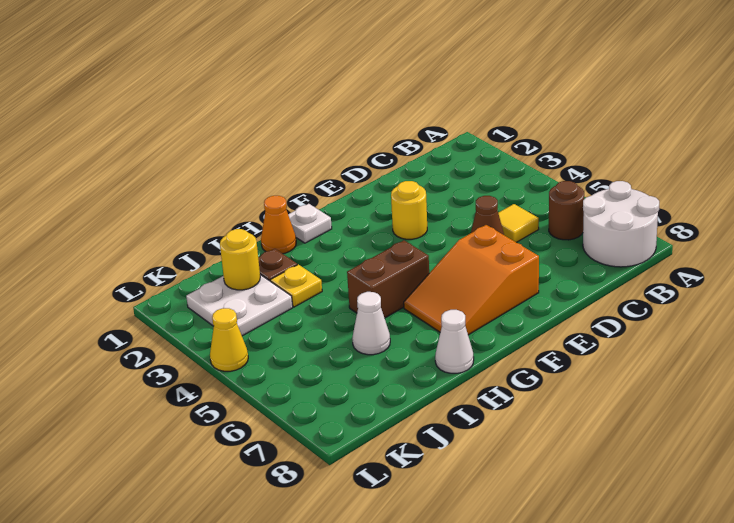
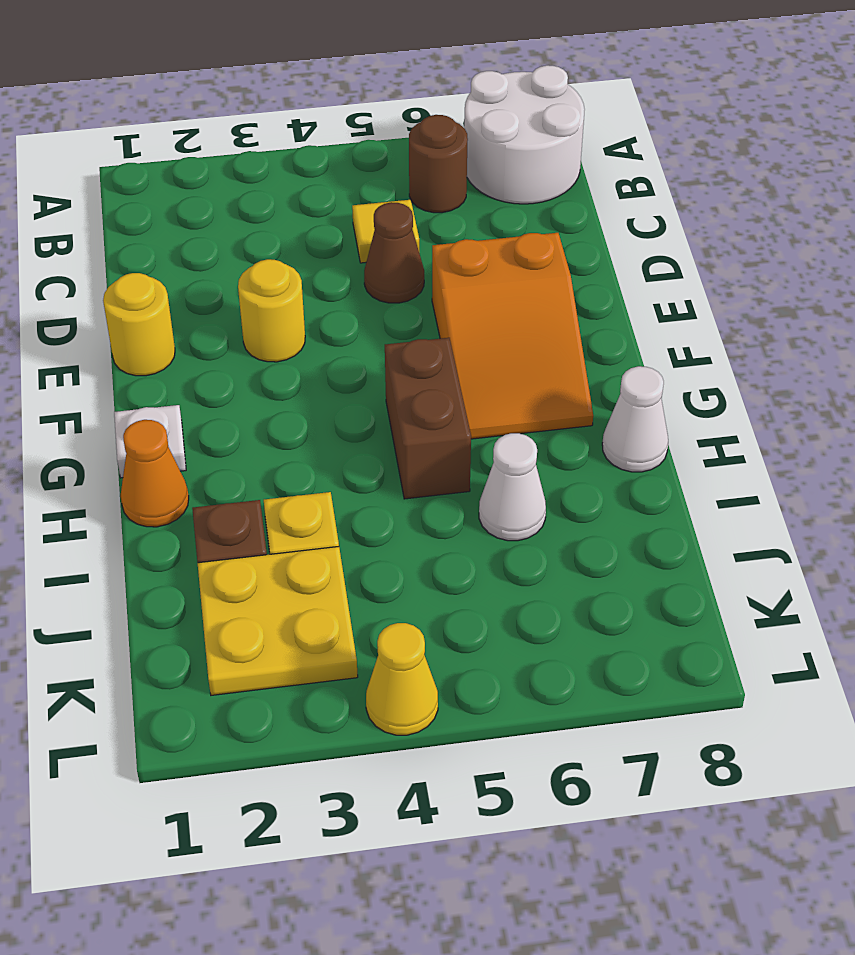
white plate J2:K3 level 1 -> yellow plate J2:K3 level 1
yellow round brick J2 level 2 -> yellow round brick E1 level 1

